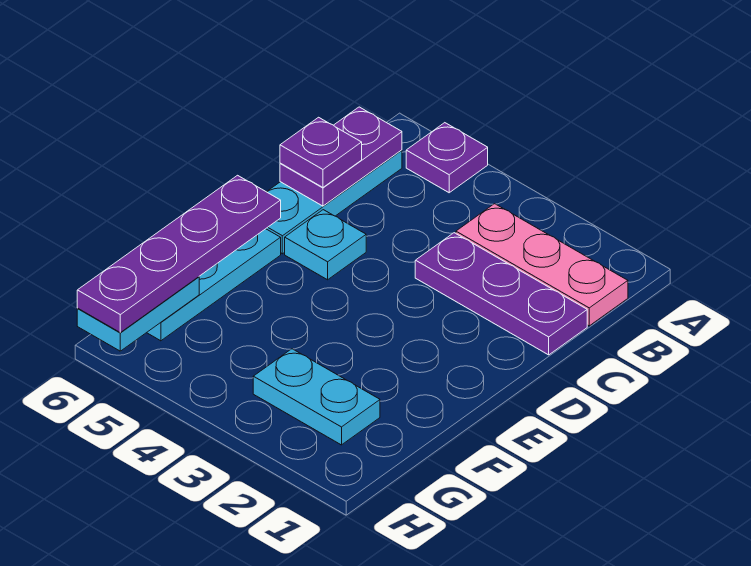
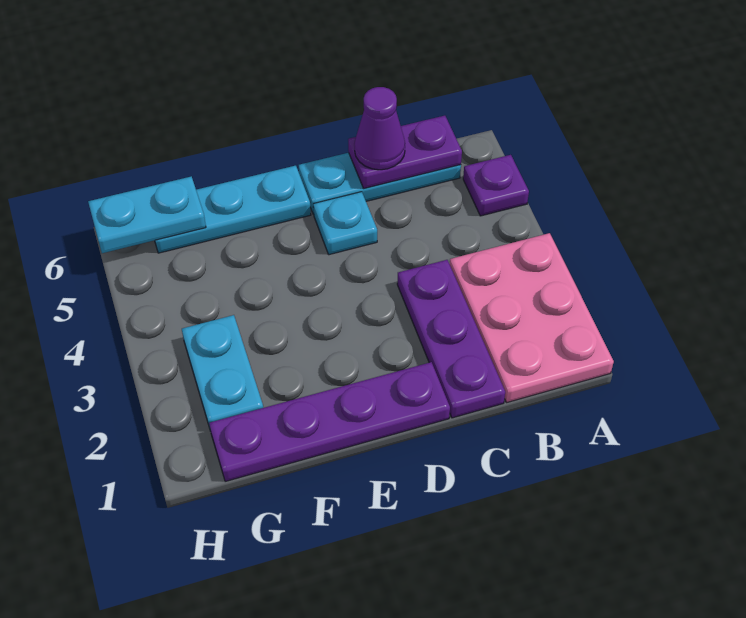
pink plate B1:B3 level 1 -> pink plate A1:B3 level 1
purple plate C6 level 3 -> purple cone C6 level 3
purple plate E6:H6 level 3 -> purple plate D1:G1 level 1

